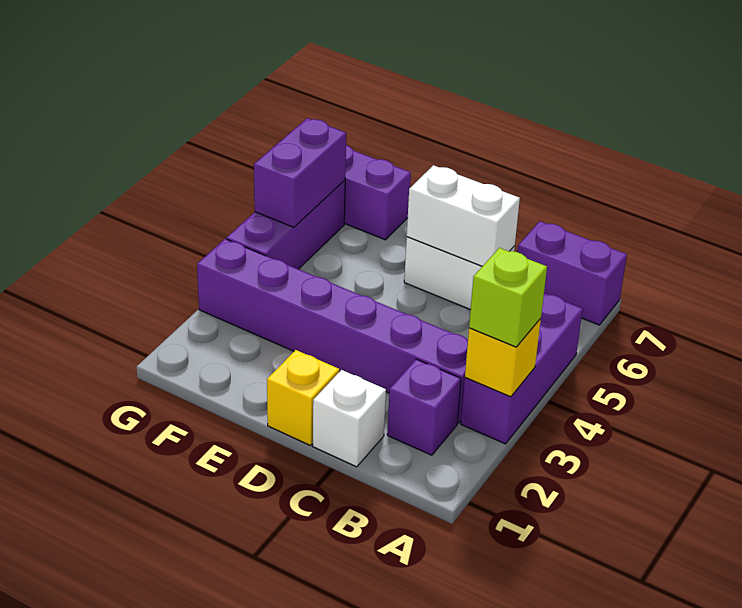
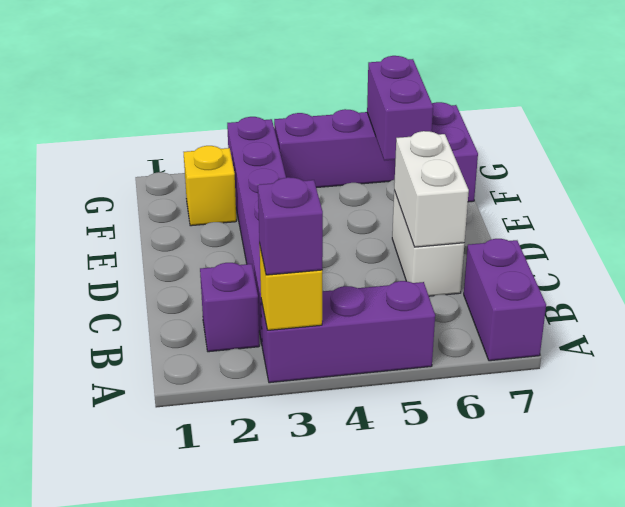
lime brick A3 level 3 -> purple brick A3 level 3
white brick C1 level 1 -> none
yellow brick D1 level 1 -> yellow brick F2 level 1
purple brick G5:G6 level 2 -> purple brick F6:G6 level 2

